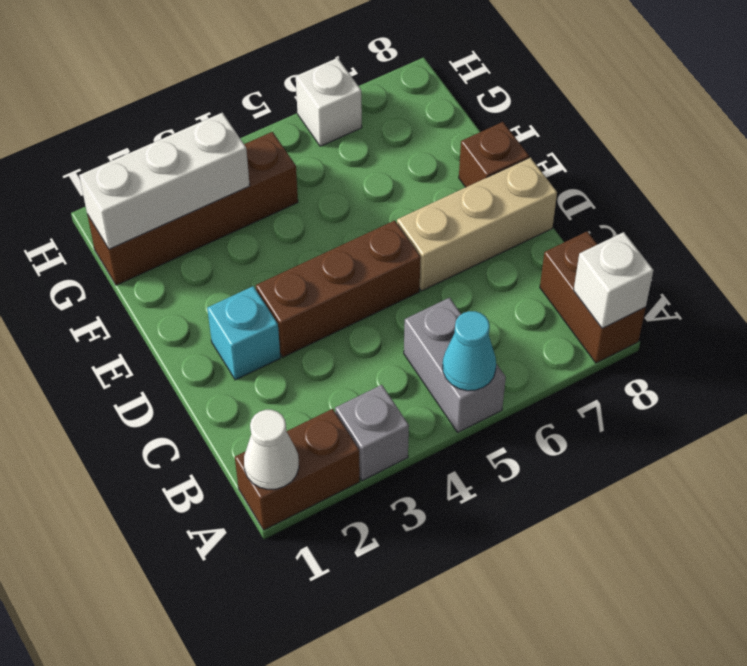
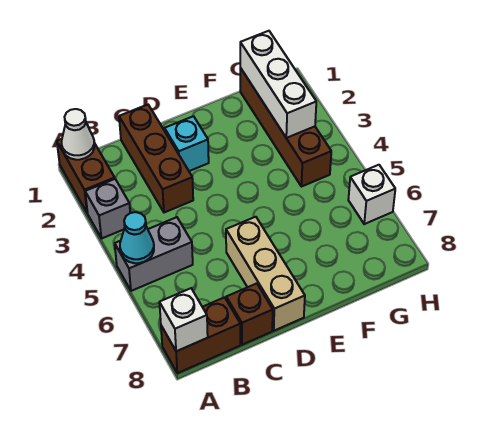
brown brick D3:D5 level 1 -> brown brick C1:C3 level 1
brown brick E8 level 1 -> brown brick C8 level 1

